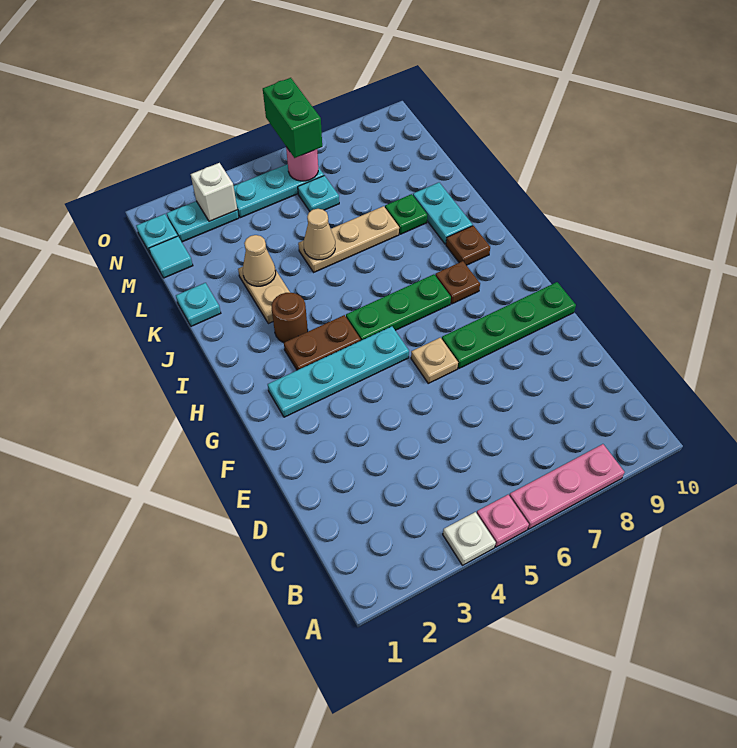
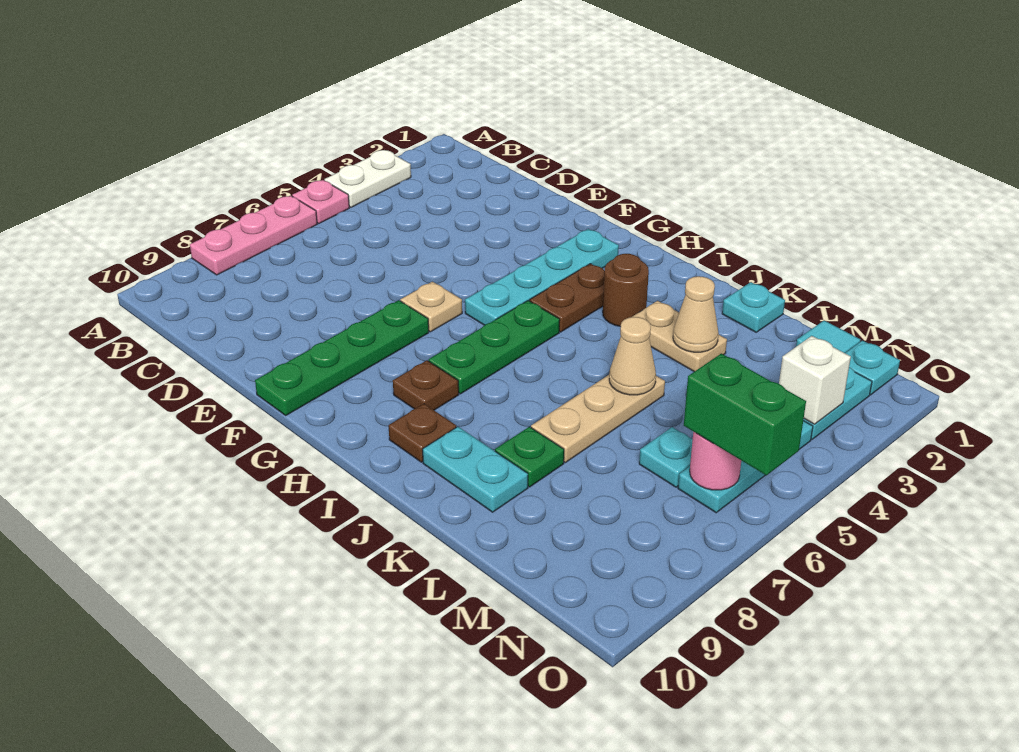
white plate A4 level 1 -> white plate A3:A4 level 1

